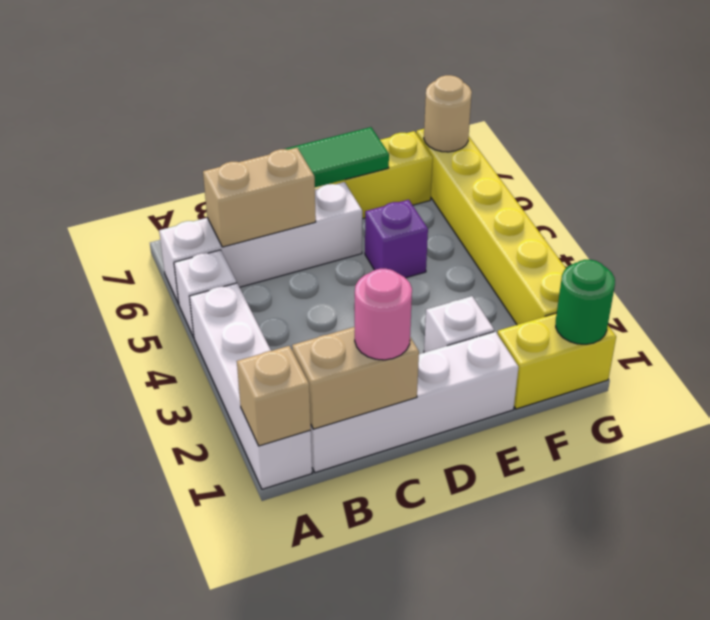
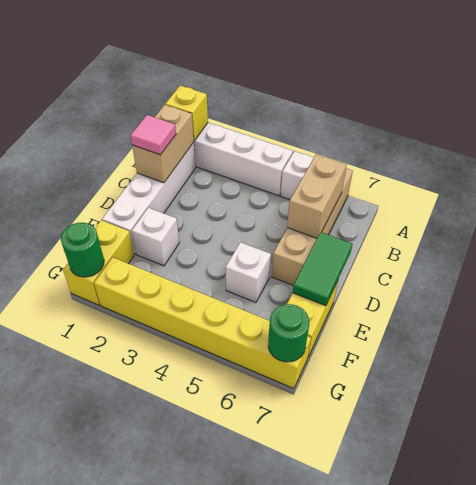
tan brick A1 level 2 -> yellow brick A1 level 2
white brick A6:D6 level 1 -> tan brick A6:D6 level 1
pink round brick C1 level 3 -> pink tile C1 level 3
purple brick E5 level 1 -> white brick E5 level 1
tan round brick G7 level 2 -> green round brick G7 level 2

